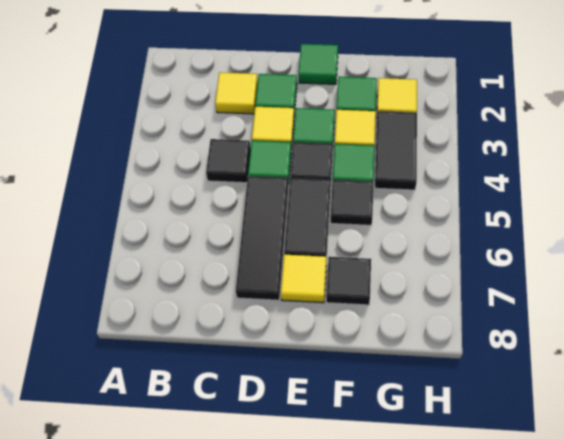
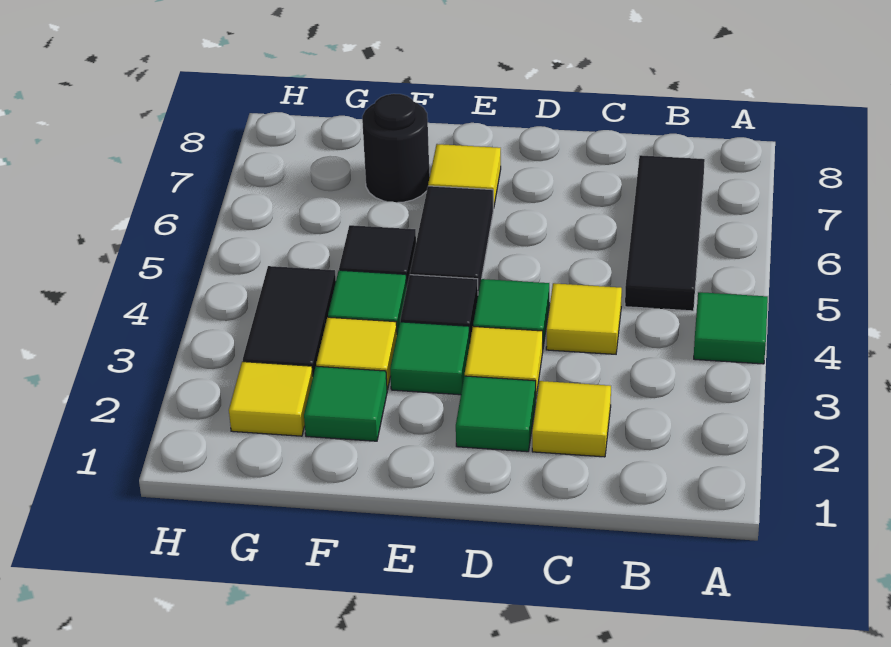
black tile C4 level 1 -> yellow tile C4 level 1
black tile D5:D7 level 1 -> black tile B5:B7 level 1
green tile E1 level 1 -> green tile A4 level 1
black tile F7 level 1 -> black round brick F7 level 1

